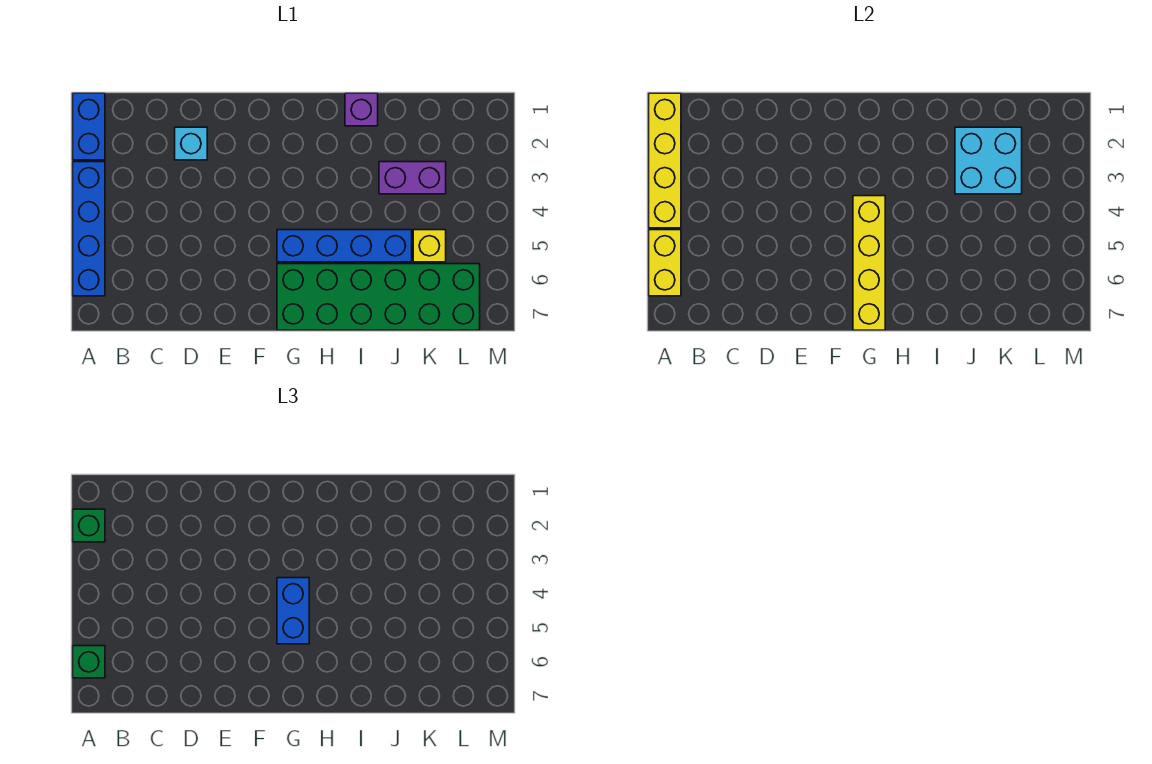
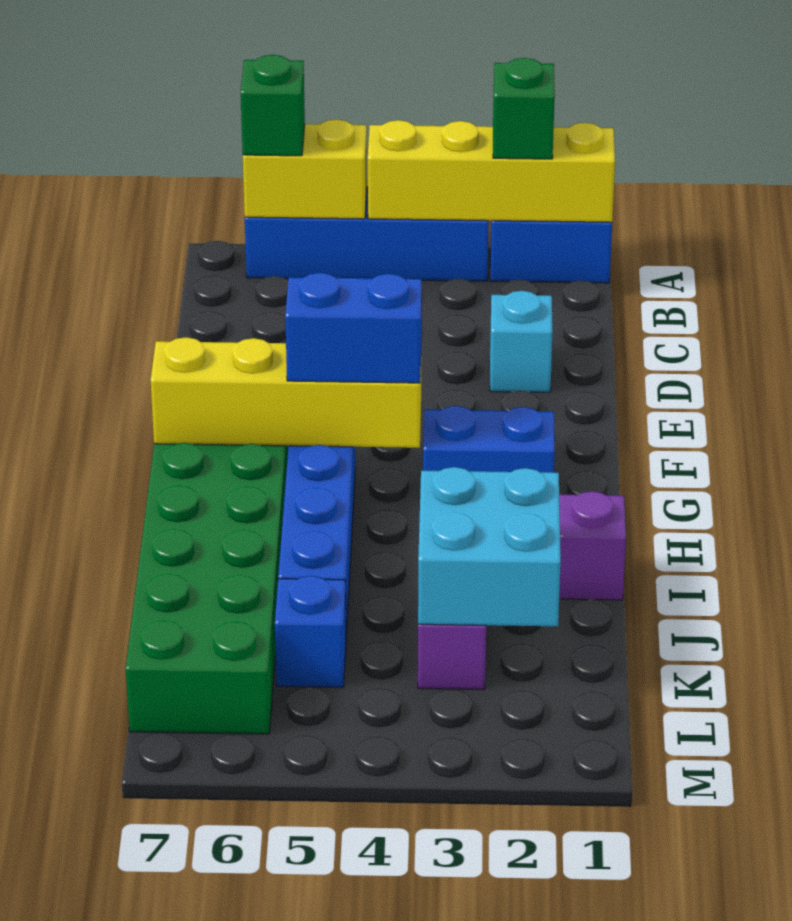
none -> blue brick G2:G3 level 1
yellow brick K5 level 1 -> blue brick K5 level 1

